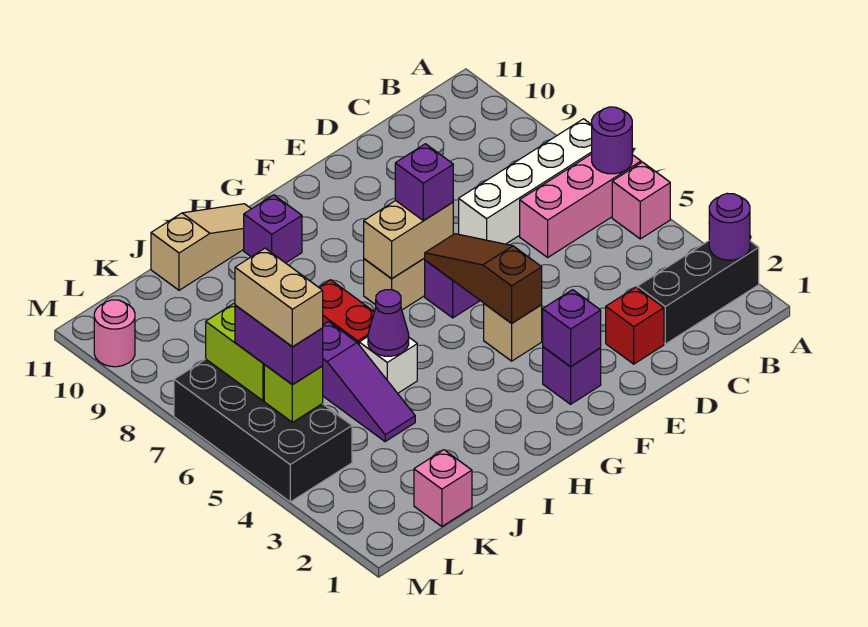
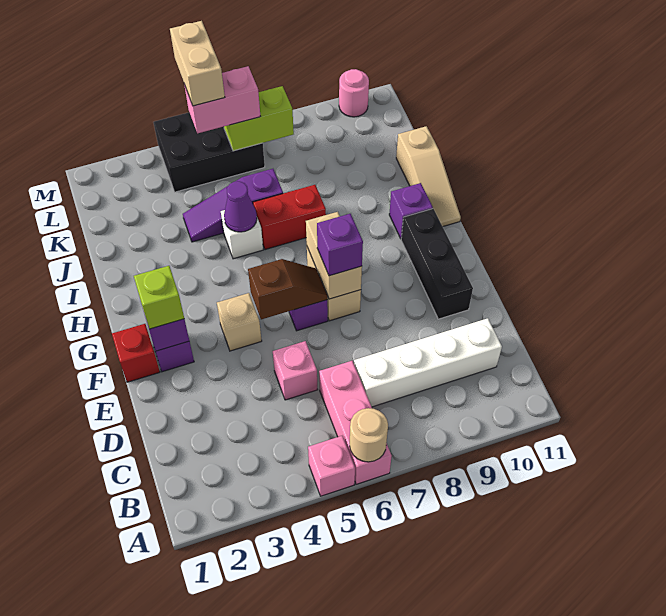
black brick A2:C2 level 1 -> black brick E10:G10 level 1
purple round brick A2 level 2 -> none
purple round brick A6 level 2 -> tan round brick A6 level 2
white brick A7:D7 level 1 -> white brick C7:C10 level 1
red brick D2 level 1 -> red brick F1 level 1
brown slope F4:F6 level 2 top 4 -> brown slope F5:F6 level 2 top 5
pink brick K1 level 1 -> pink brick D5 level 1
black brick L4:M7 level 1 -> black brick L4:M6 level 1
lime brick L5 level 2 -> lime brick F2 level 3
purple brick L5:L6 level 3 -> pink brick L5:L6 level 3
tan brick L5:L6 level 4 -> tan brick L5:M5 level 4

